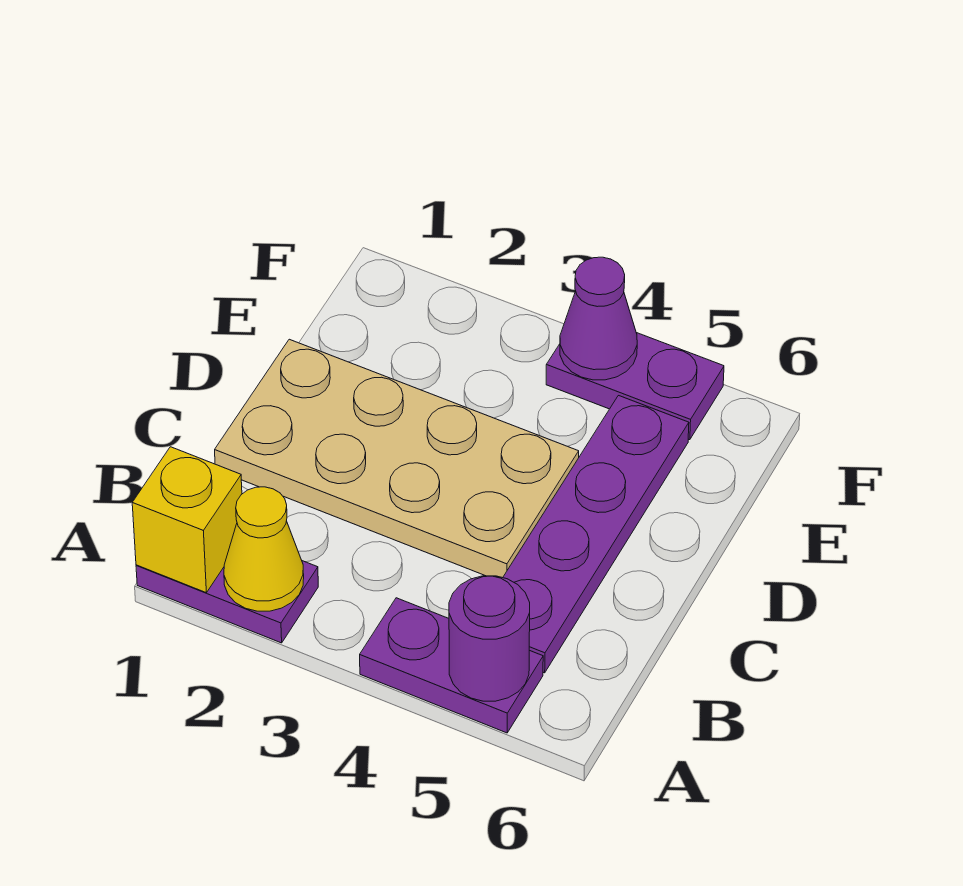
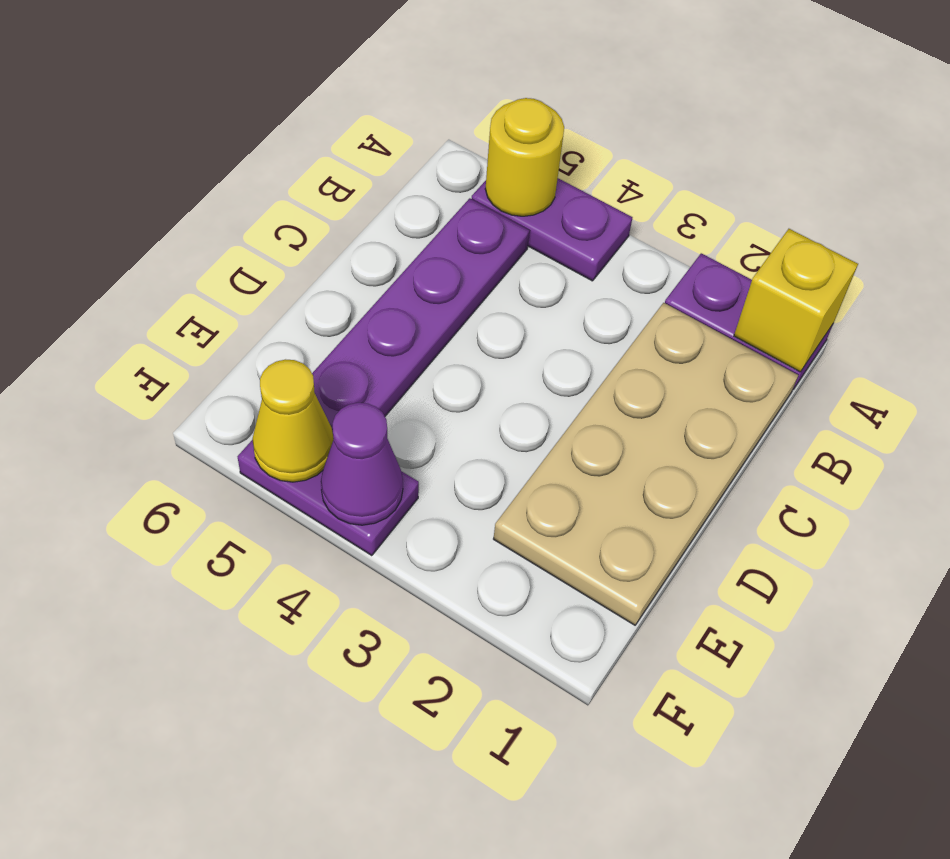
yellow cone A2 level 2 -> yellow cone F5 level 2
purple round brick A5 level 2 -> yellow round brick A5 level 2
tan plate C1:D4 level 1 -> tan plate B1:E2 level 1

